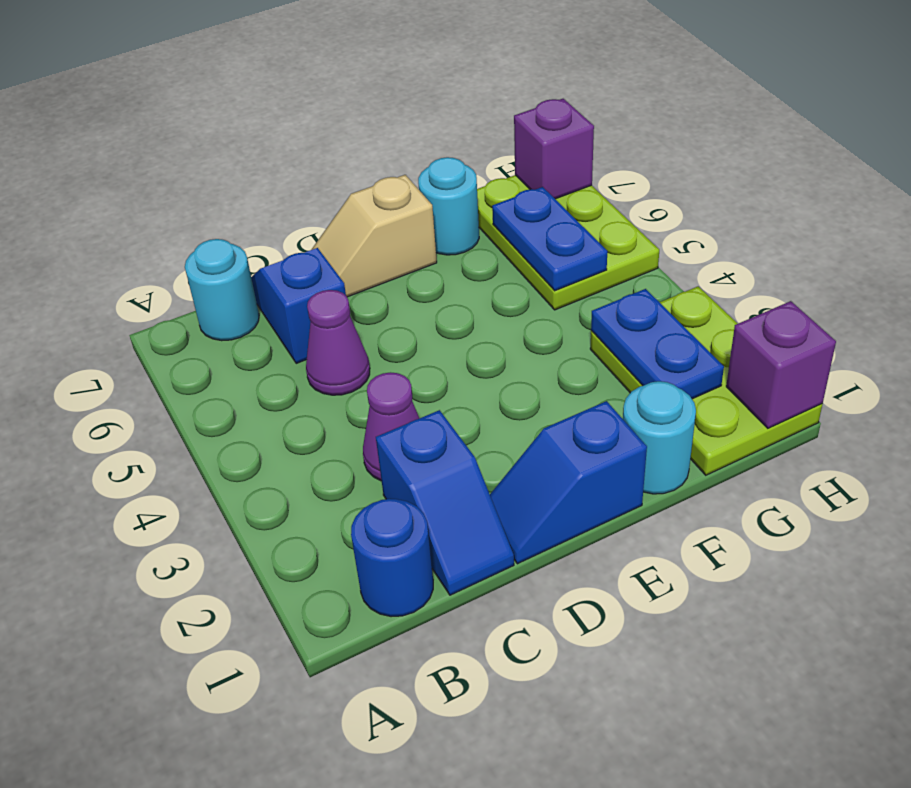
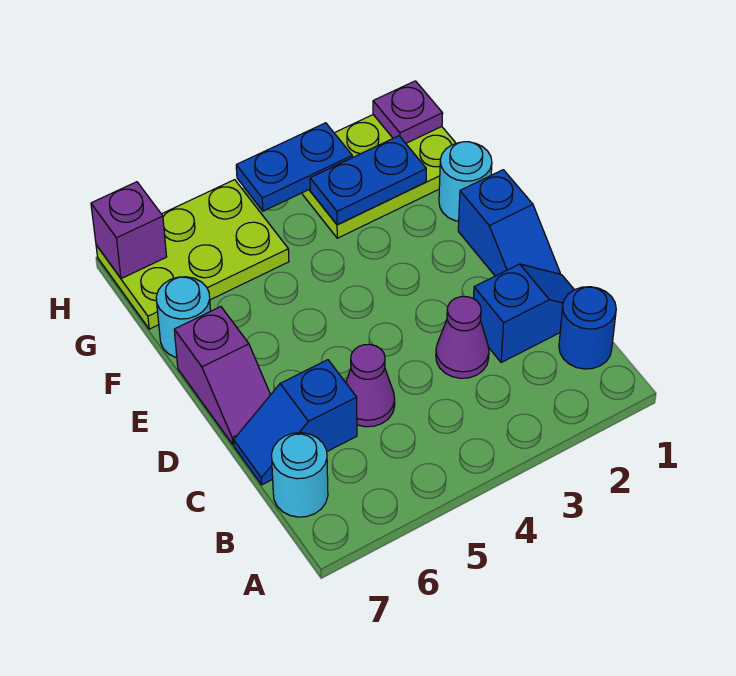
tan slope D7:E7 level 1 top E -> purple slope D7:E7 level 1 top E
blue plate G5:G6 level 2 -> blue plate H3:H4 level 2
purple brick H1 level 2 -> purple plate H1 level 2

